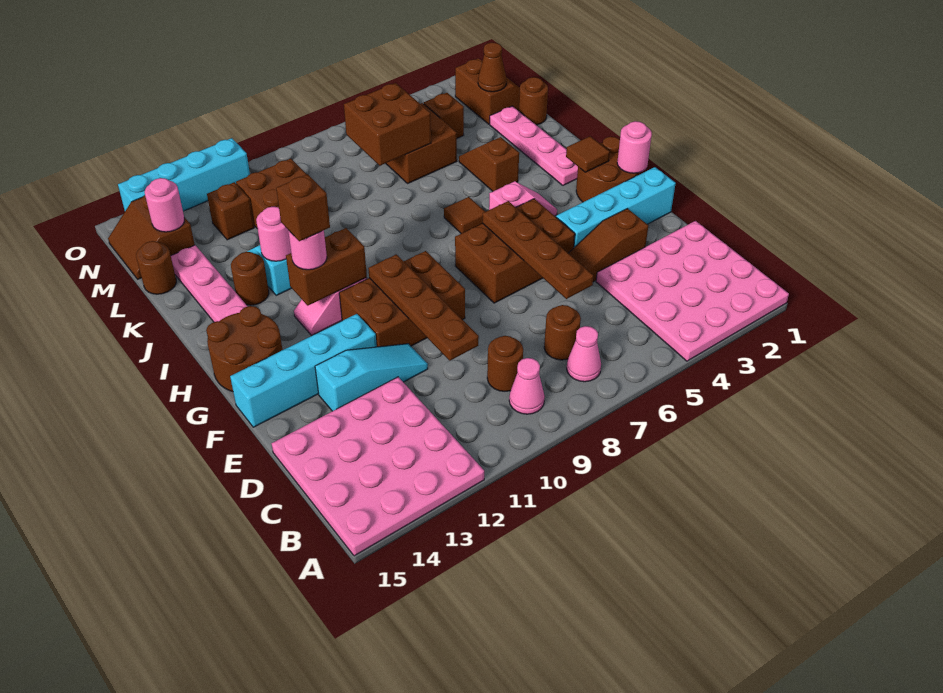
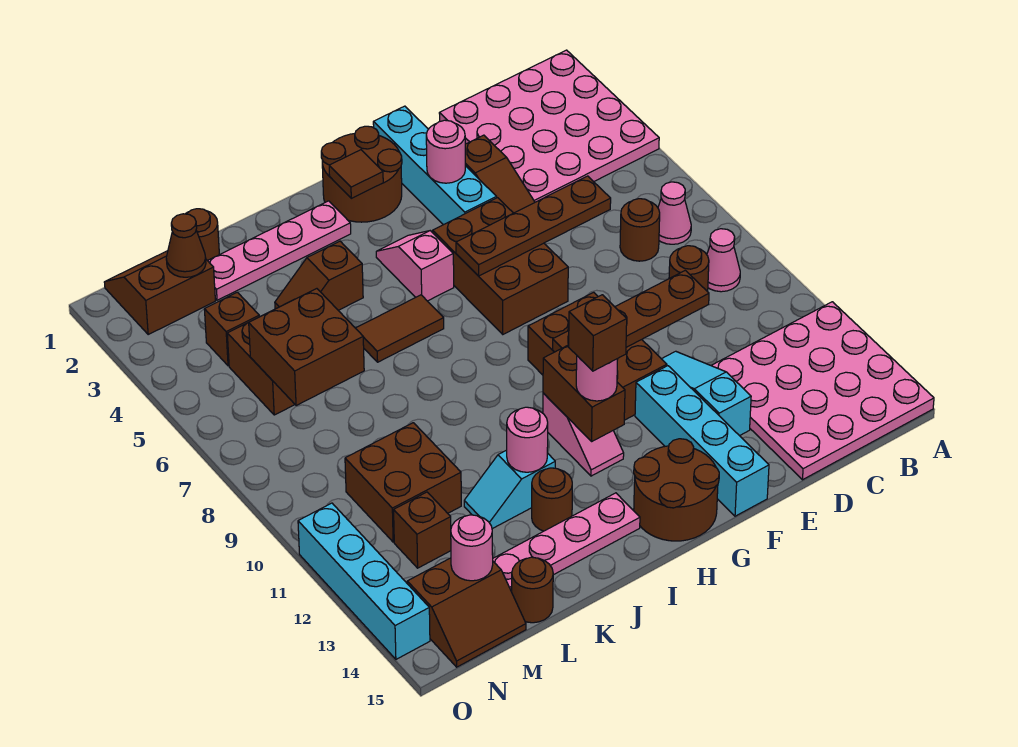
pink round brick G1 level 2 -> pink round brick F3 level 2
brown tile I6 level 1 -> brown tile I6:J6 level 1

